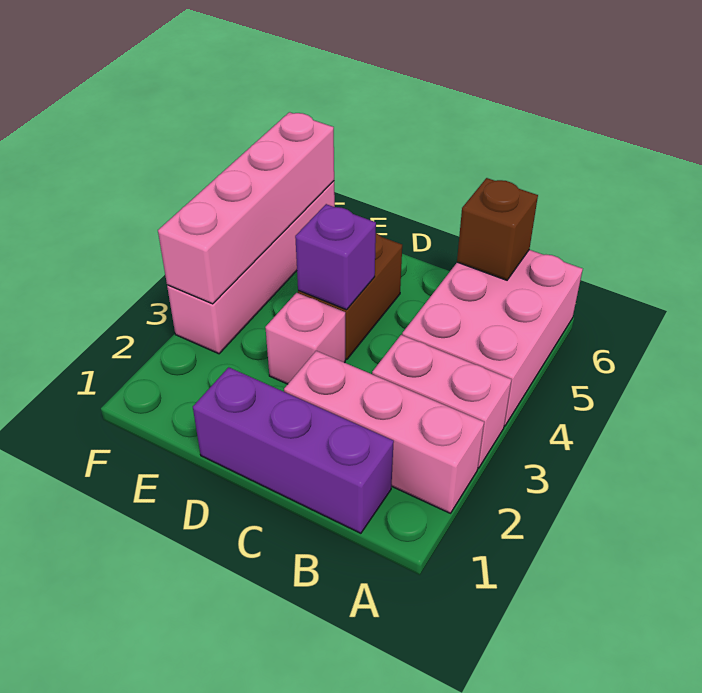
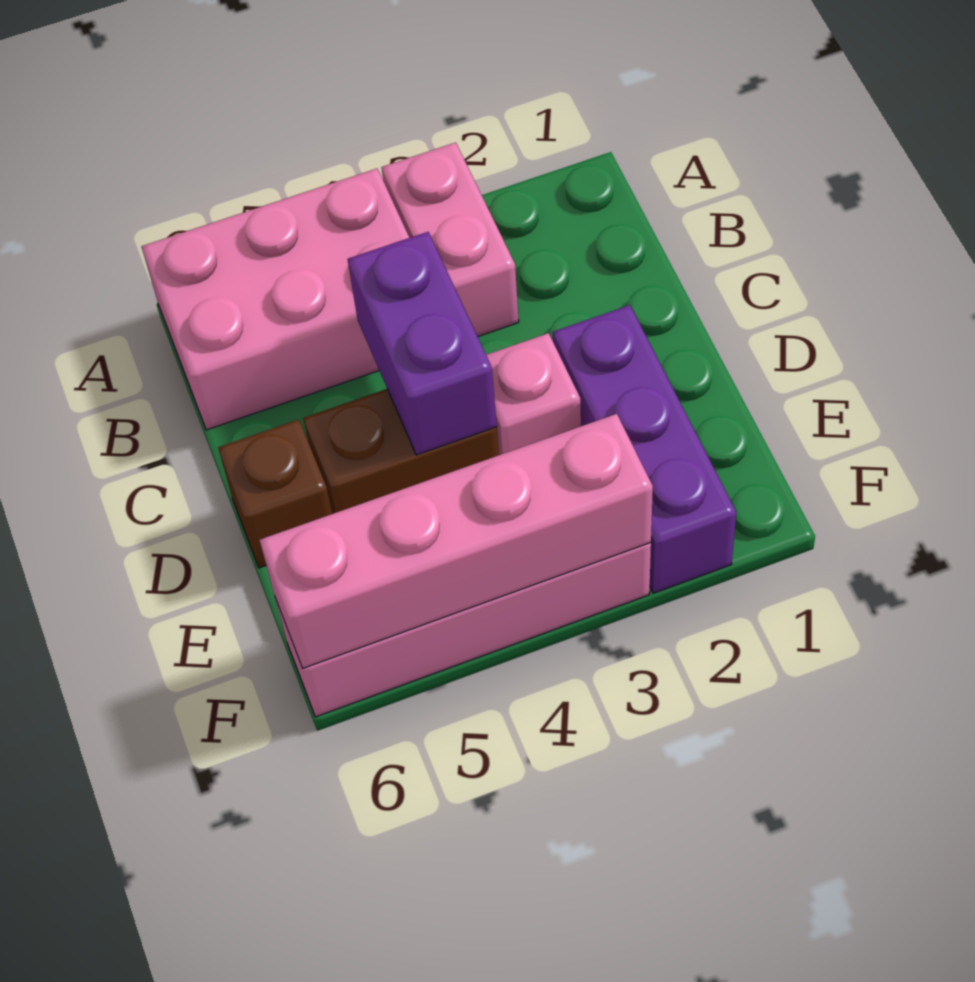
pink brick A2:C2 level 1 -> none
purple brick B1:D1 level 1 -> purple brick D2:F2 level 1
brown brick B6 level 2 -> brown brick D6 level 1
purple brick D4 level 2 -> purple brick C4:D4 level 2

